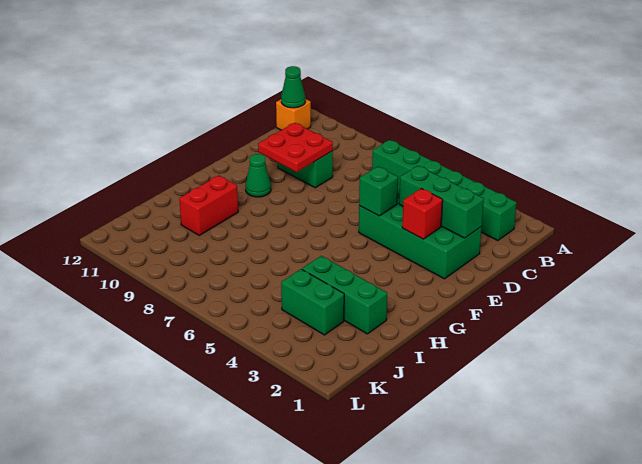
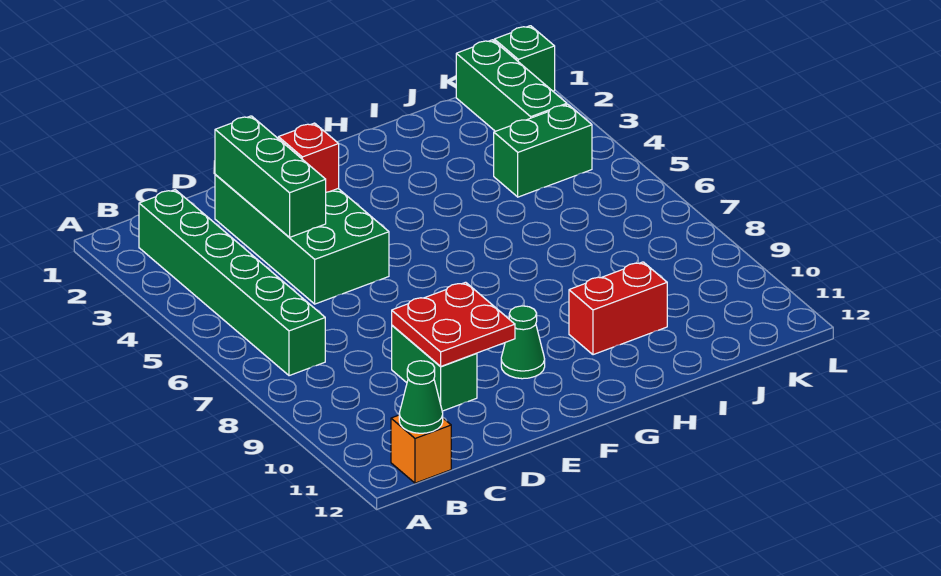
green brick E5 level 2 -> green brick L1 level 1
green brick I2:I4 level 1 -> green brick K1:K3 level 1
green brick J3:J4 level 1 -> green brick J4:K4 level 1

